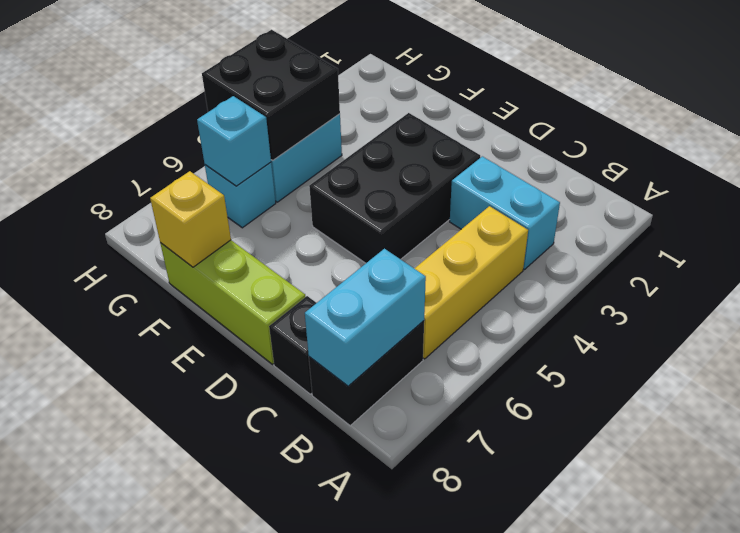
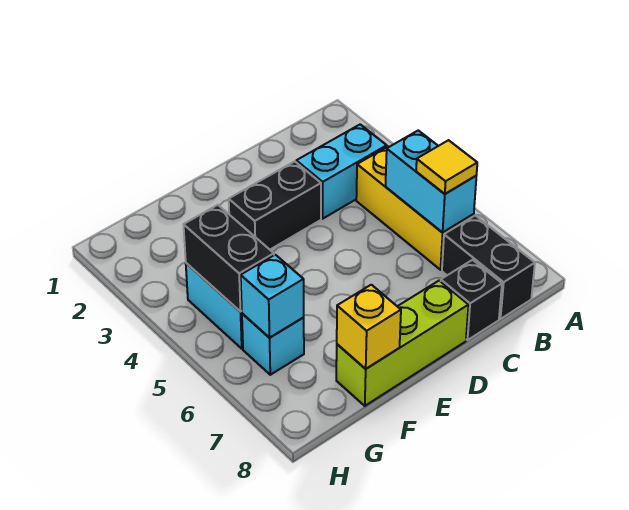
none -> yellow tile B6 level 3
cyan brick B7:B8 level 2 -> cyan brick B5:B6 level 2
black brick D3:E5 level 1 -> black brick D3:E3 level 1
black brick G4:H5 level 2 -> black brick G4:G5 level 2

